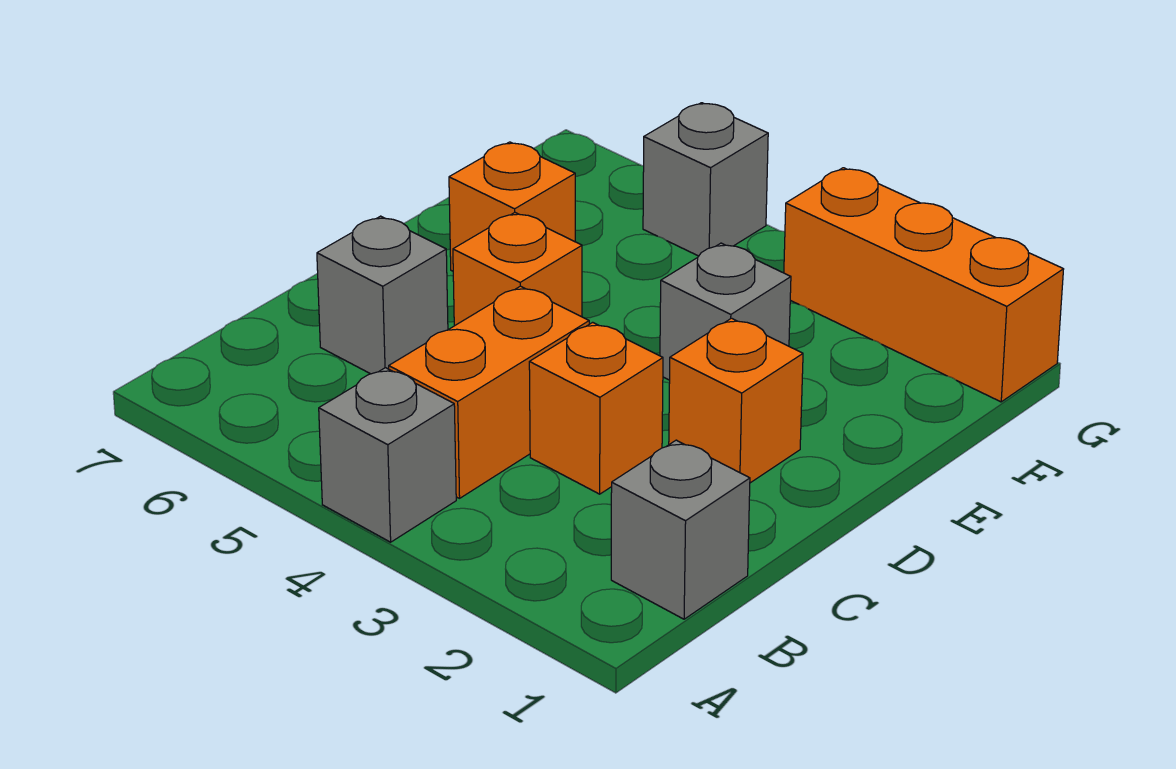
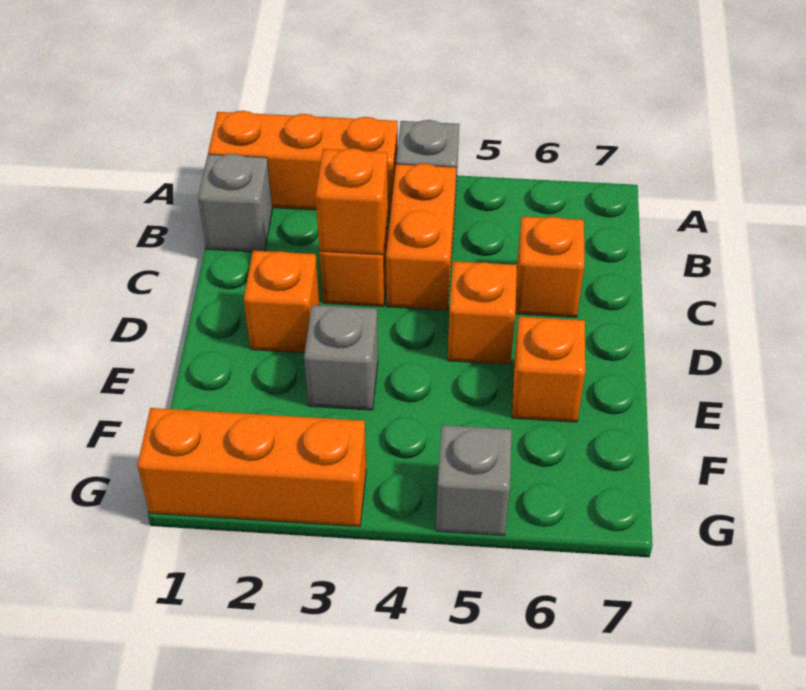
none -> orange brick A1:A3 level 1
none -> orange brick C3 level 2
grey brick C6 level 1 -> orange brick C6 level 1

